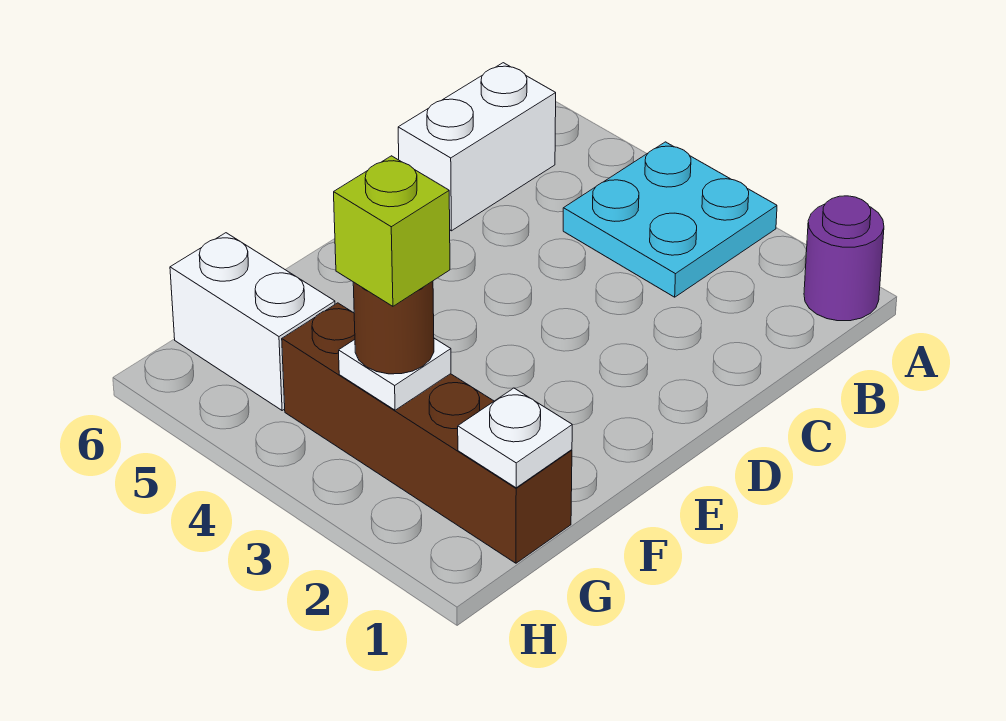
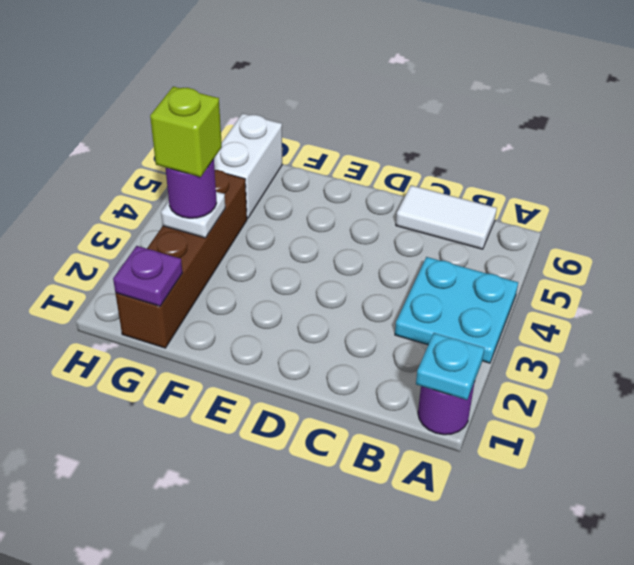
none -> cyan plate A1 level 2
white brick B6:C6 level 1 -> white tile B6:C6 level 1
white plate G1 level 2 -> purple plate G1 level 2
brown round brick G3 level 3 -> purple round brick G3 level 3

